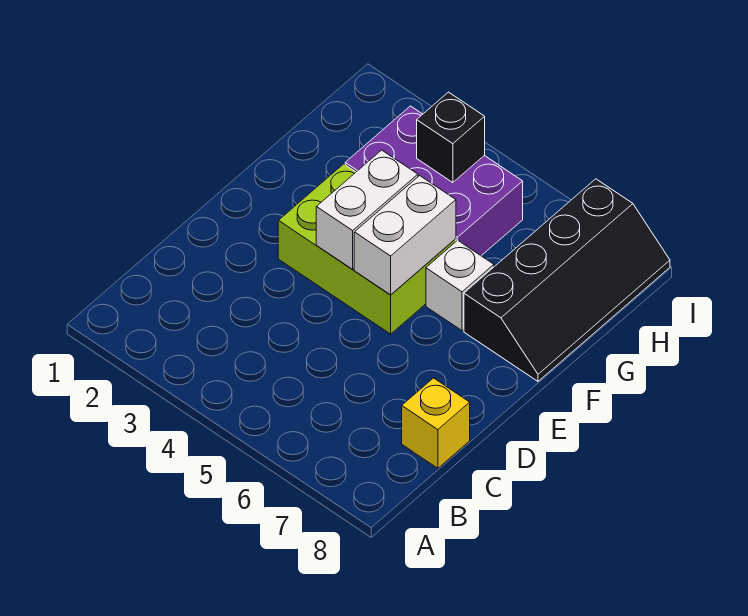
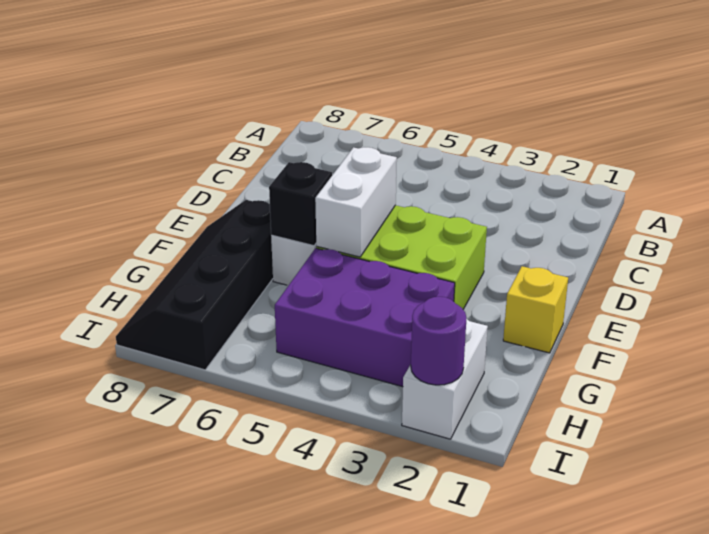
yellow brick C8 level 1 -> yellow brick F1 level 1
white brick E4:F4 level 2 -> white brick H2:I2 level 1
black brick H4 level 2 -> black brick F6 level 2
none -> purple round brick I2 level 2

